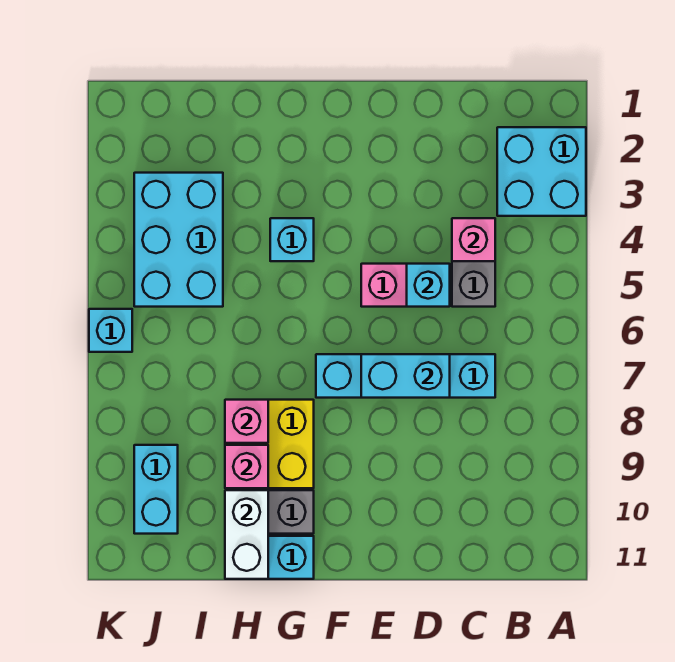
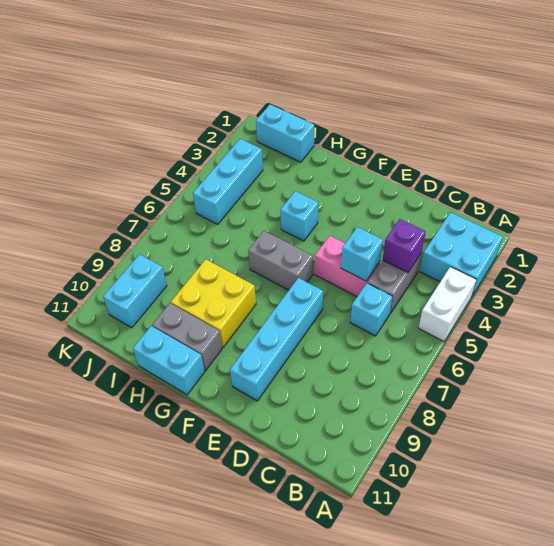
pink brick C4 level 2 -> purple brick C4 level 2
cyan brick C7:F7 level 1 -> cyan brick E7:E10 level 1
cyan brick D7:E7 level 2 -> cyan brick I1:J1 level 1
none -> grey brick F6:G6 level 1
pink brick H8 level 2 -> none
pink brick H9 level 2 -> none
white brick H10:H11 level 2 -> white brick A4:A5 level 1
cyan brick I3:J5 level 1 -> cyan brick J3:J5 level 1
cyan brick K6 level 1 -> cyan brick C6 level 1

